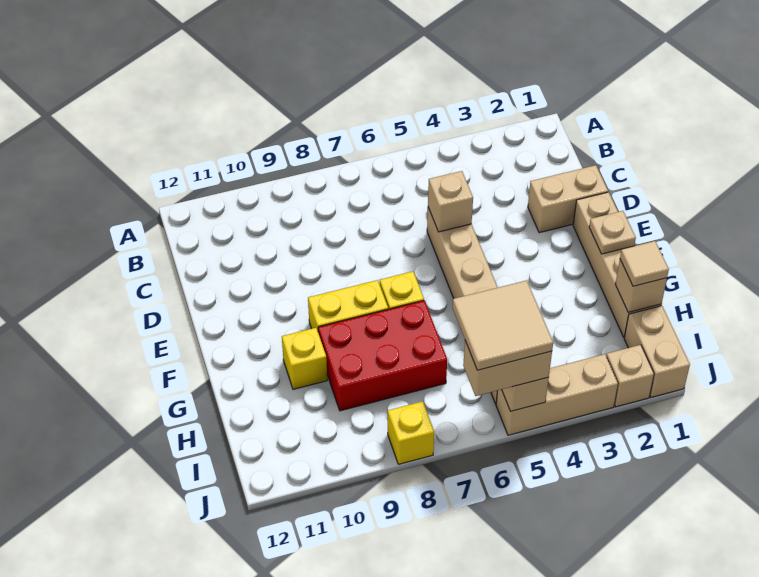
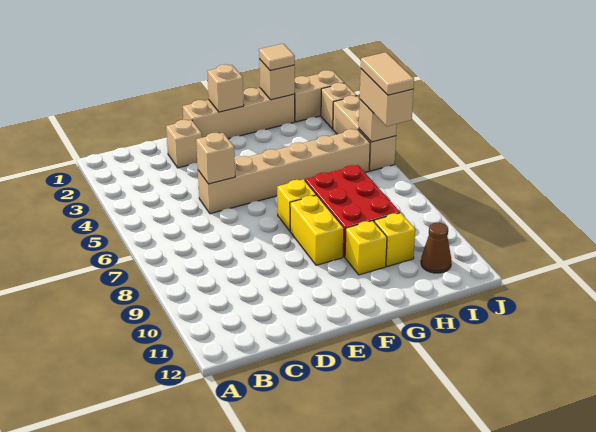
tan brick D1:D2 level 1 -> tan brick D2 level 1
tan plate F1 level 2 -> tan brick F1 level 2
tan tile I5:J6 level 4 -> tan tile J5:J6 level 4
none -> brown cone I11 level 1
yellow brick J8 level 1 -> yellow brick H10 level 1

